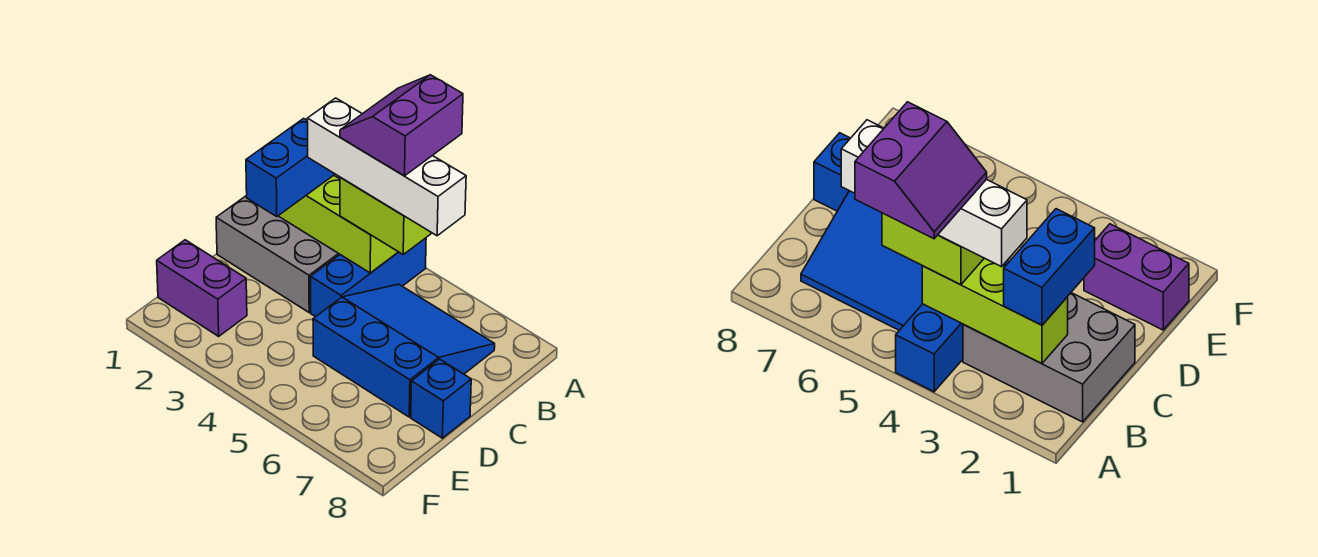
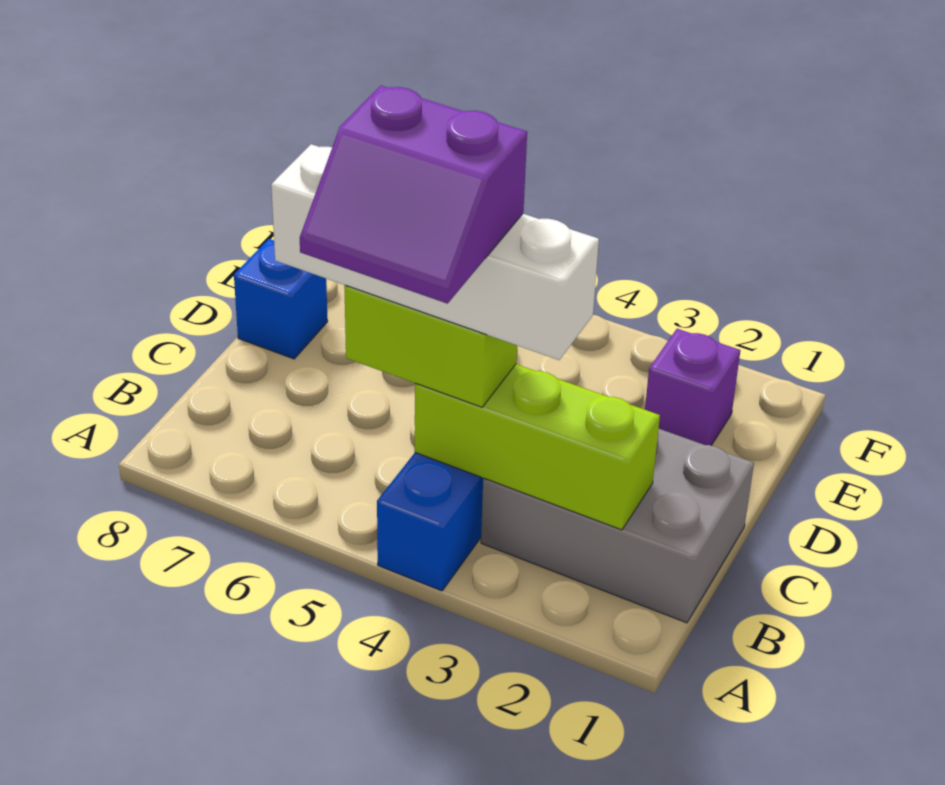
purple slope A4:B5 level 5 top 5 -> purple slope A4:B5 level 5 top B
blue brick B2:C2 level 3 -> none
blue slope B5:D7 level 1 top D -> none
purple brick E1:E2 level 1 -> purple brick E2 level 1

